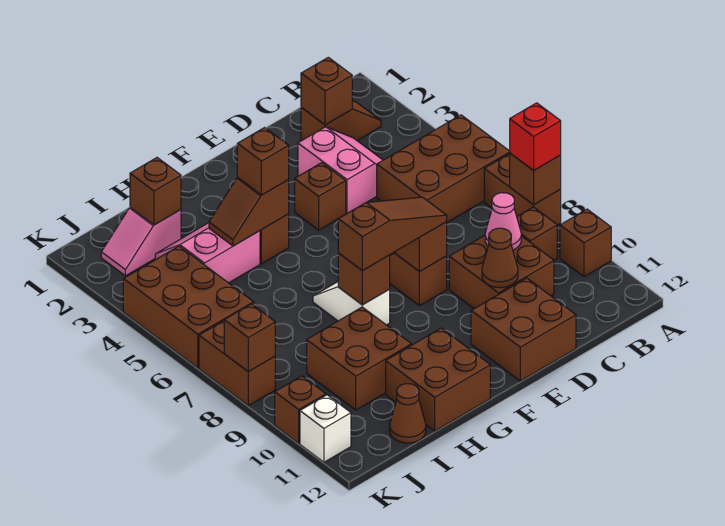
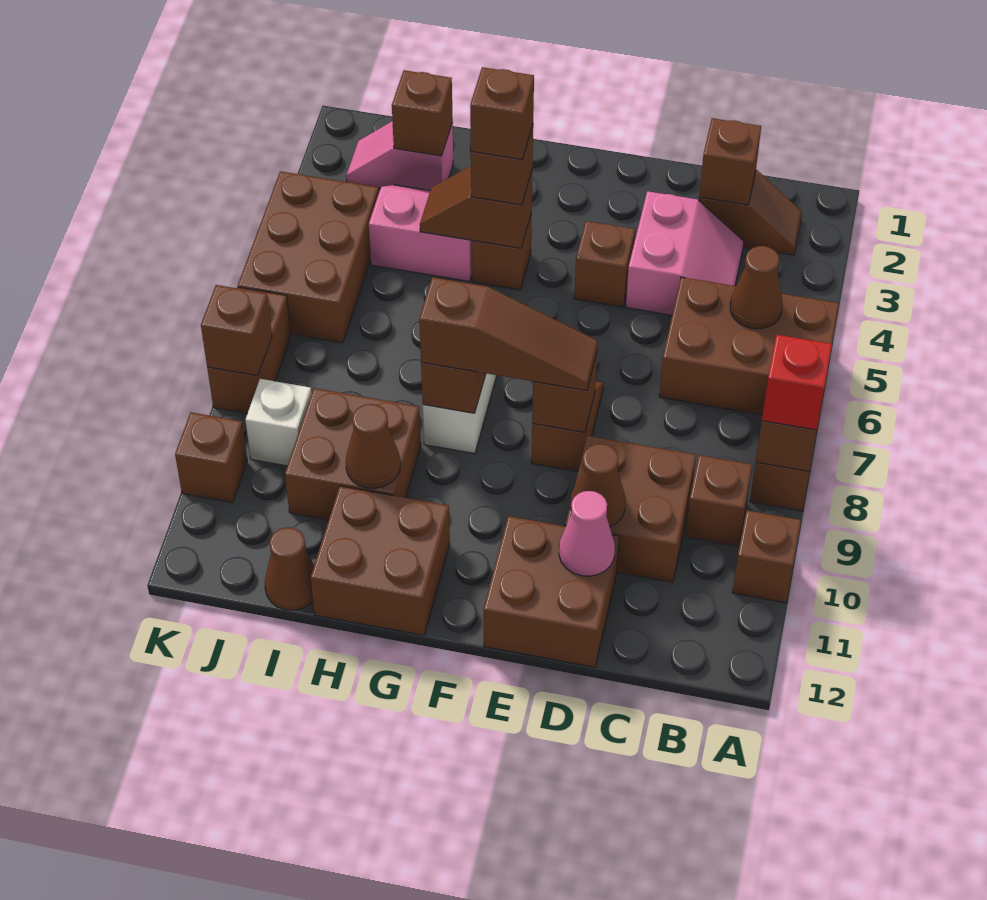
none -> brown cone B5 level 2
pink cone C9 level 2 -> pink cone D11 level 2
none -> brown brick G4 level 4
none -> brown cone H10 level 2
white brick K11 level 1 -> white brick J9 level 1

